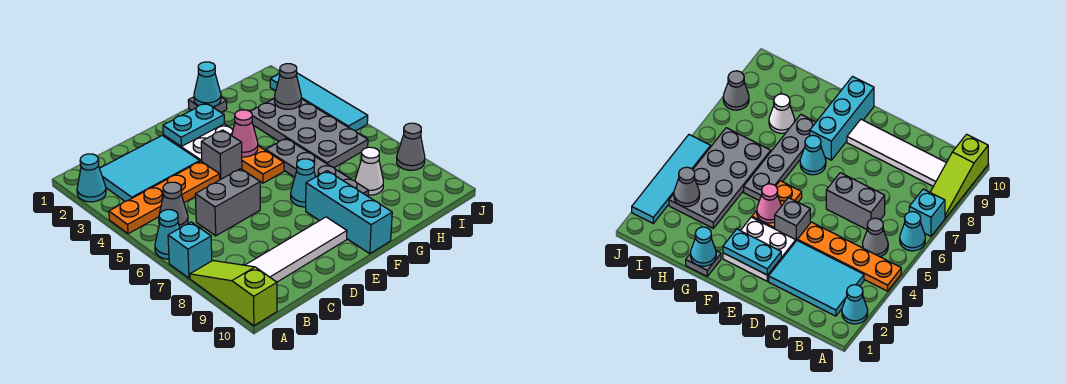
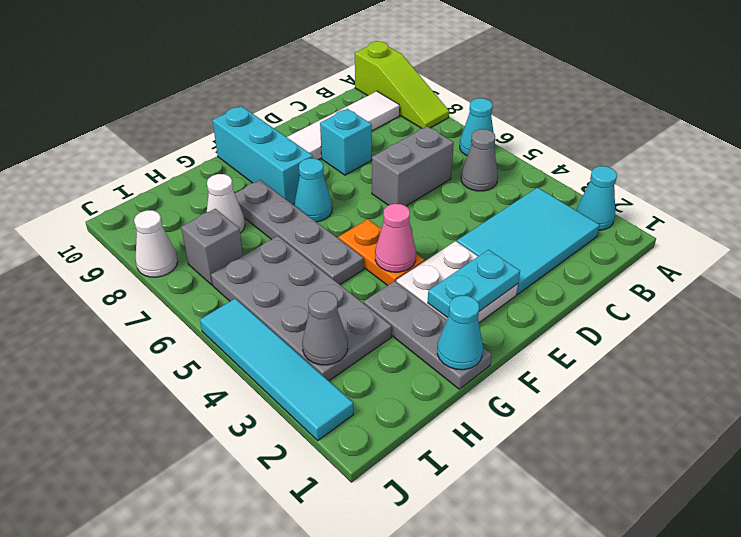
orange plate A4:D4 level 1 -> none
cyan brick A7 level 1 -> cyan brick D8 level 1
grey brick E4 level 1 -> grey brick I7 level 1
grey plate G1 level 1 -> grey plate G1:G3 level 1
grey cone J8 level 1 -> white cone J8 level 1

